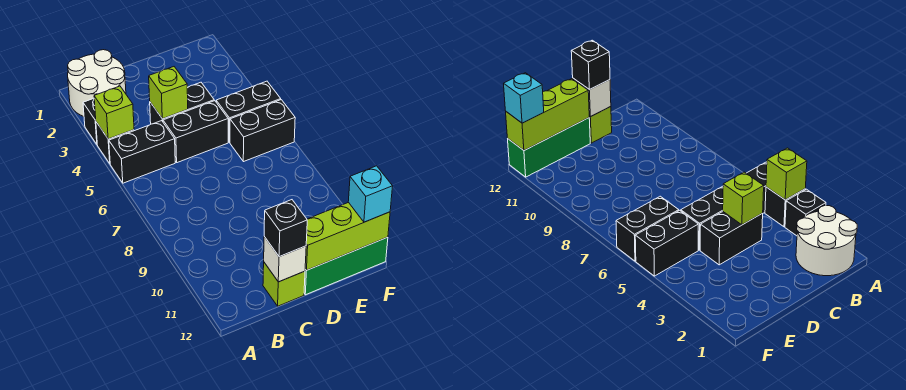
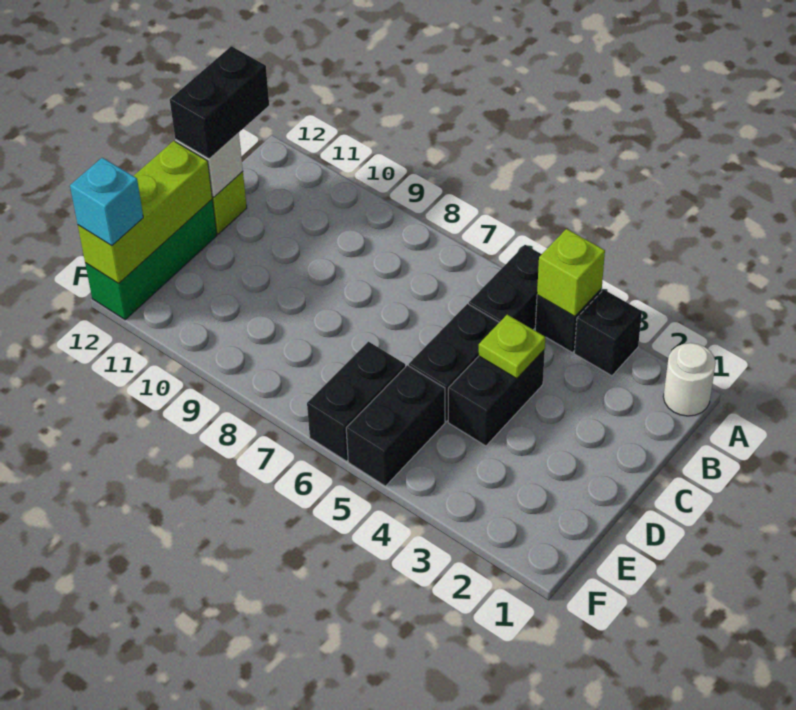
white round brick A1:B2 level 1 -> white round brick A1 level 1
lime brick C4 level 2 -> lime plate C4 level 2
black brick C12 level 3 -> black brick B12:C12 level 3

